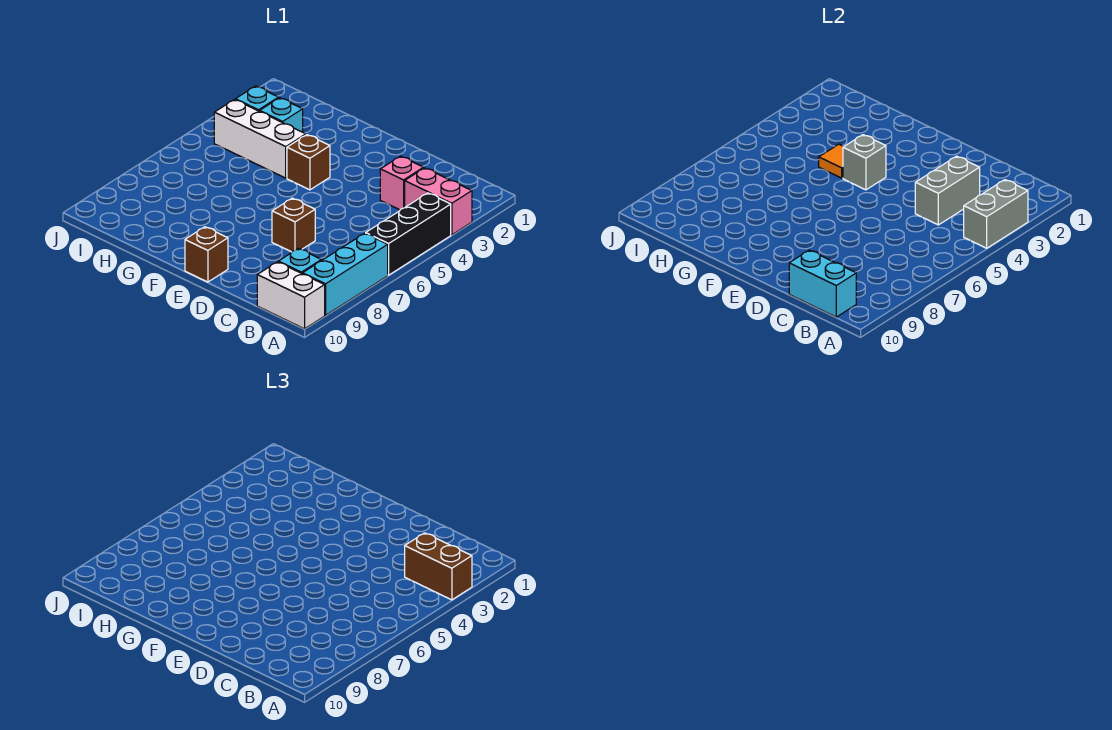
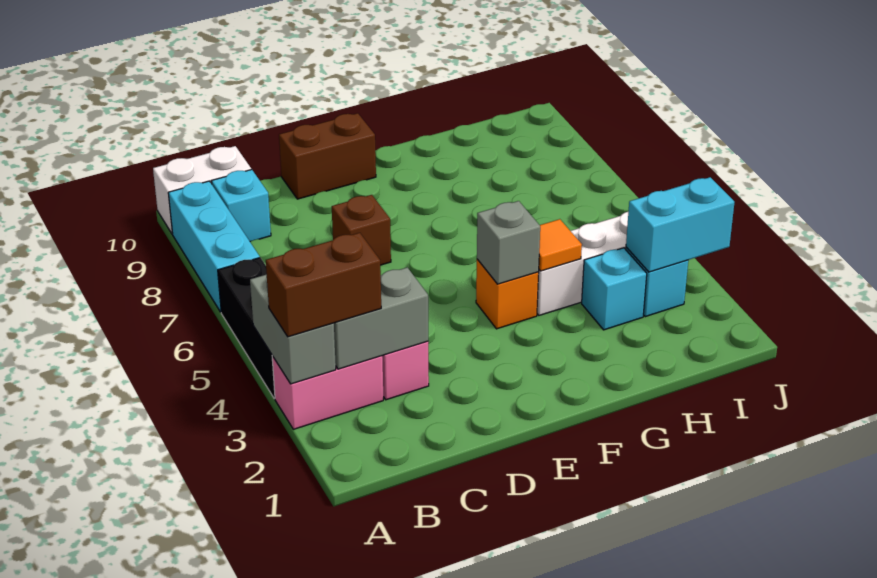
cyan brick B10:C10 level 2 -> cyan brick I3:J3 level 2
grey brick C3:C4 level 2 -> grey brick B3:C3 level 2
brown brick E10 level 1 -> brown brick D10:E10 level 1
brown brick F4 level 1 -> orange brick F4 level 1

